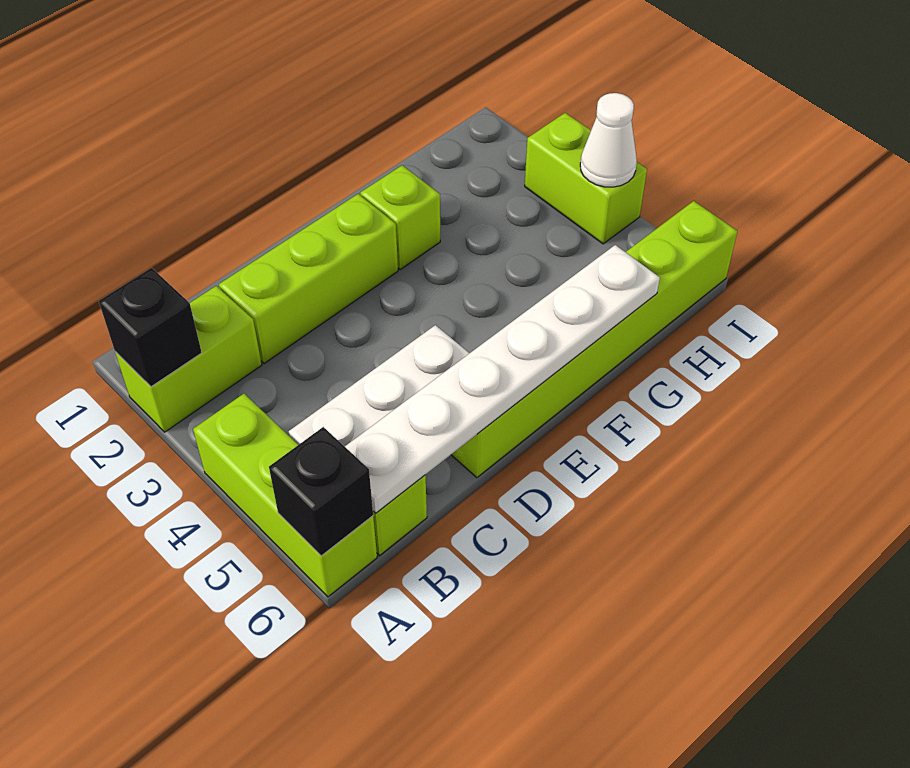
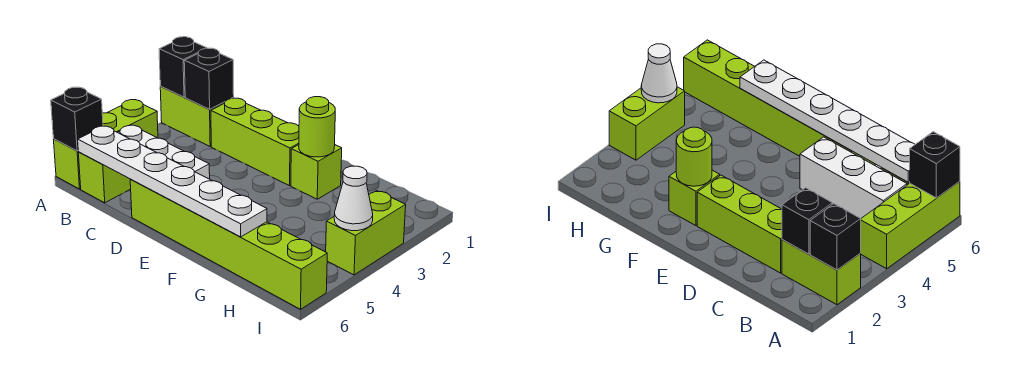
none -> black brick B2 level 2
none -> lime round brick F2 level 2

